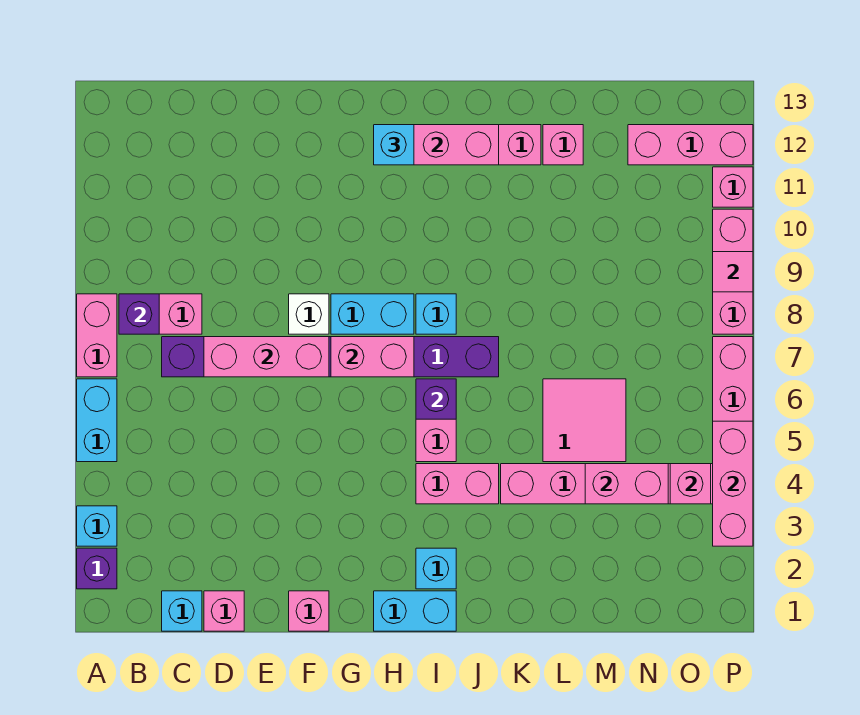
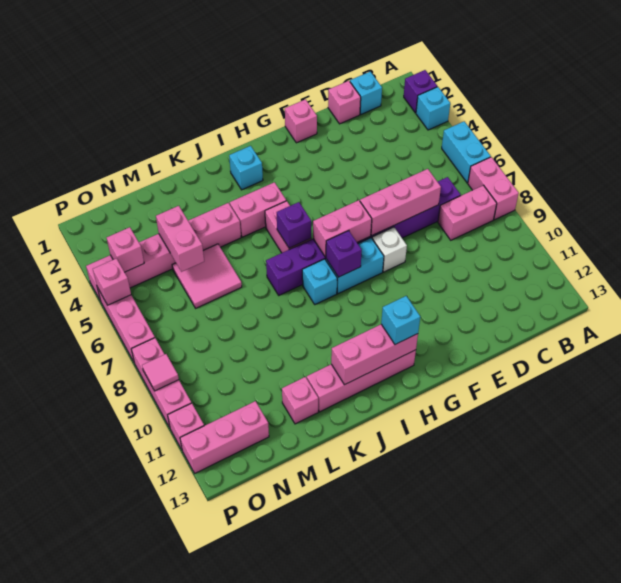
purple brick B8 level 2 -> purple brick H8 level 2
cyan brick H1:I1 level 1 -> none
pink brick M4:N4 level 2 -> pink brick M4:M5 level 2
pink brick P3:P5 level 2 -> pink brick P5 level 2

